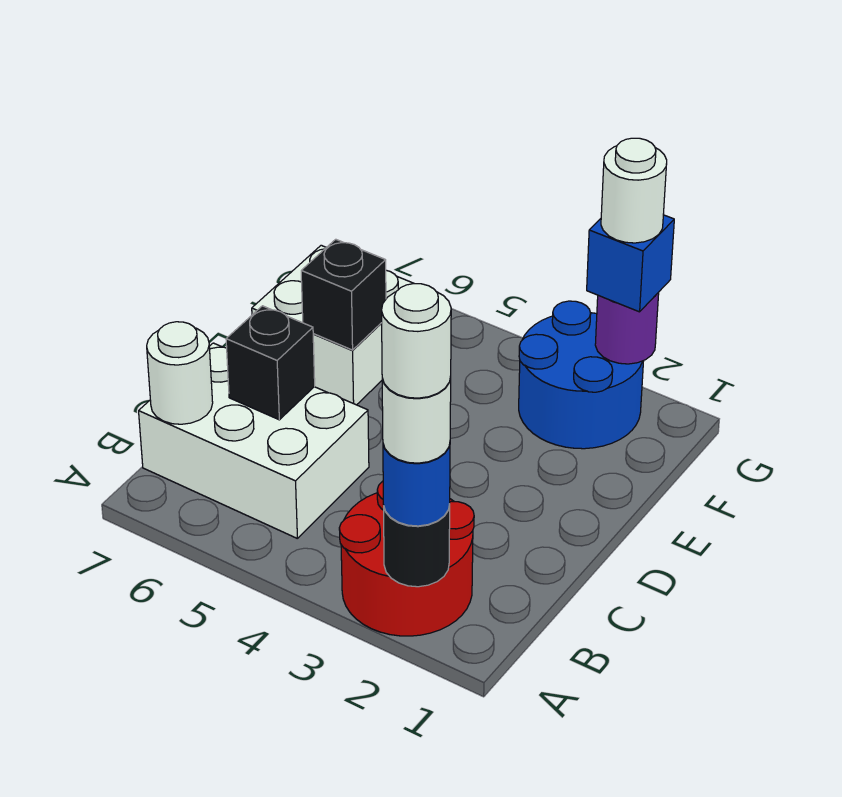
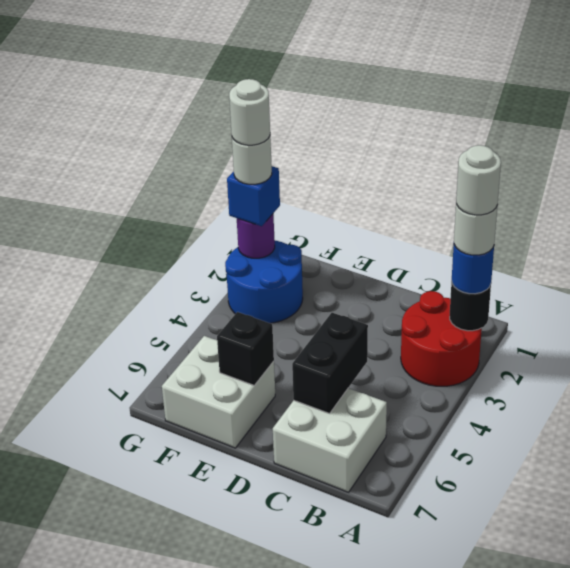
white brick B5:C7 level 1 -> white brick B6:C7 level 1
white round brick B7 level 2 -> white round brick G2 level 5
black brick C6 level 2 -> black brick C5:C6 level 2

